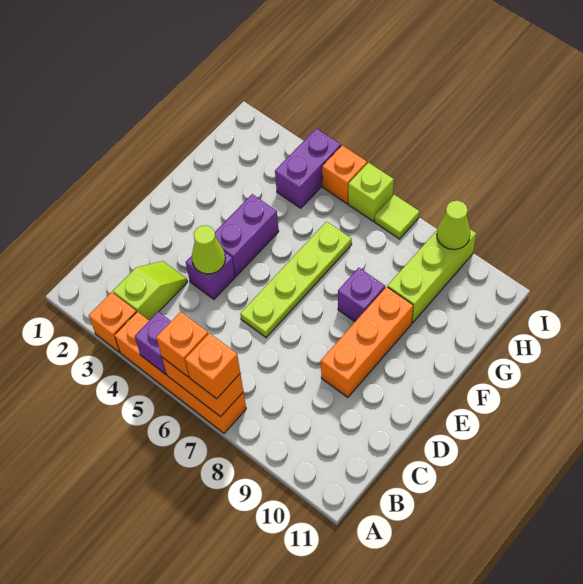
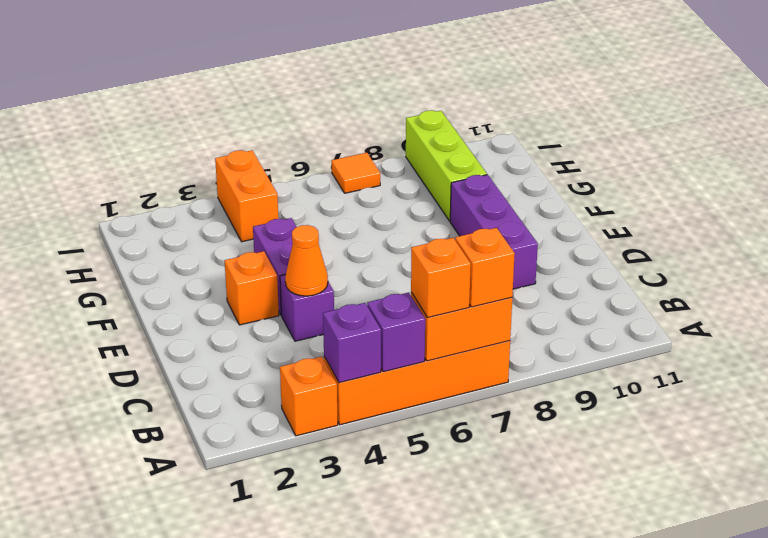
lime slope B3:C3 level 1 top B -> none
lime cone D4 level 2 -> orange cone D4 level 2
lime plate D6:G6 level 1 -> none
orange brick D9:F9 level 1 -> purple brick D9:F9 level 1
purple brick F8 level 1 -> purple brick A4 level 2
purple brick H4:I4 level 1 -> orange brick H4:I4 level 1
orange brick I5 level 1 -> orange brick E3 level 1
lime brick I6 level 1 -> none
lime tile I7 level 1 -> orange tile I7 level 1
lime cone I9 level 2 -> none

